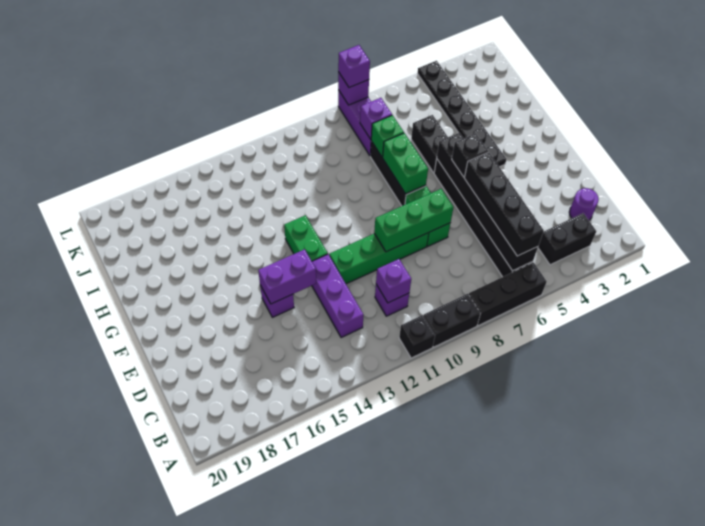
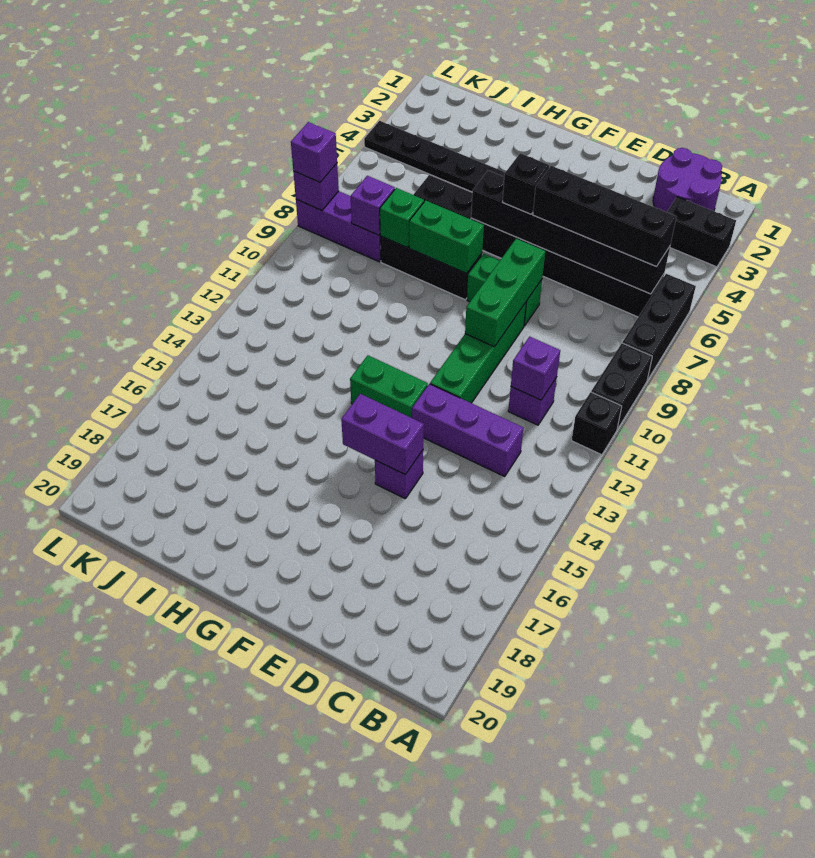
black brick B3:B4 level 1 -> black brick A3:B3 level 1
purple round brick C2 level 1 -> purple round brick B1:C2 level 1
purple brick E14:E15 level 2 -> purple brick E15:F15 level 2

